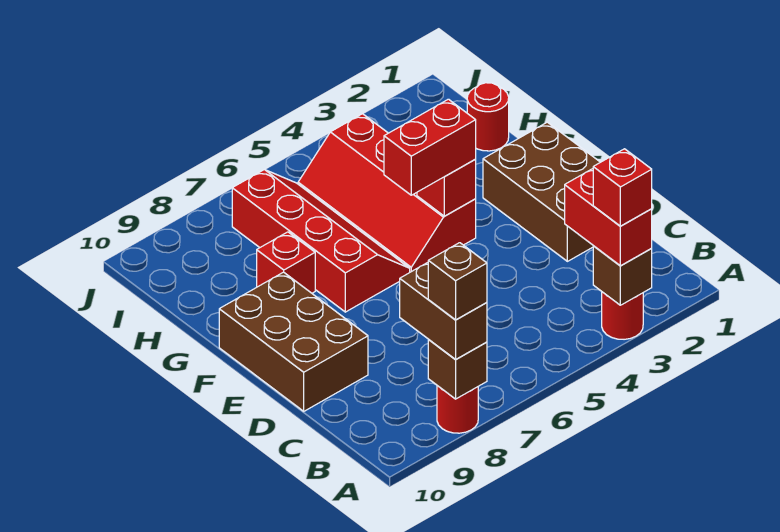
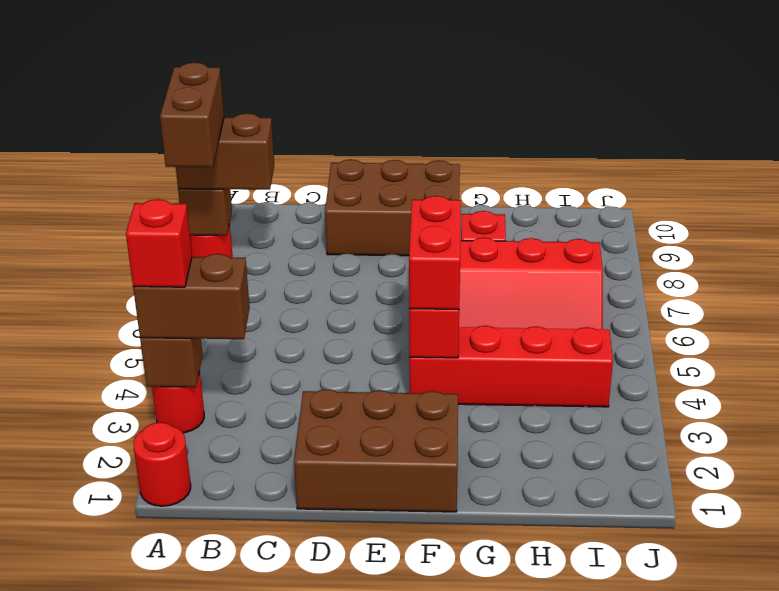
red brick A3:B3 level 3 -> brown brick A3:B3 level 3
brown brick A8 level 4 -> brown brick A7:A8 level 4
red round brick H1 level 1 -> red round brick A1 level 1

